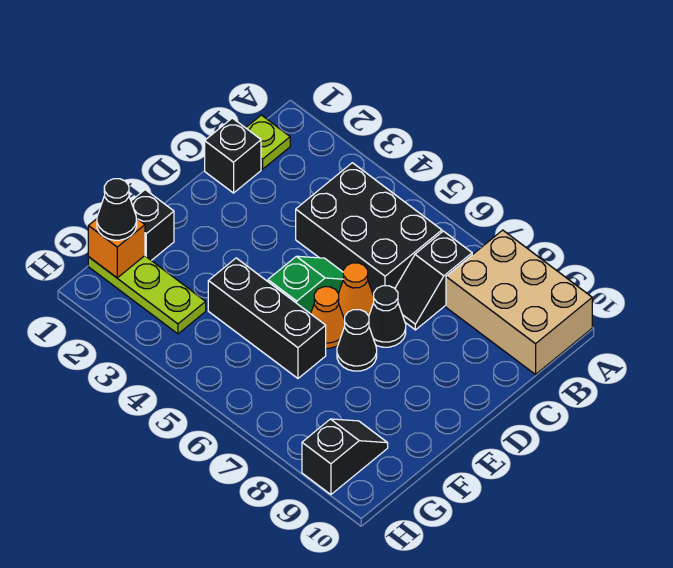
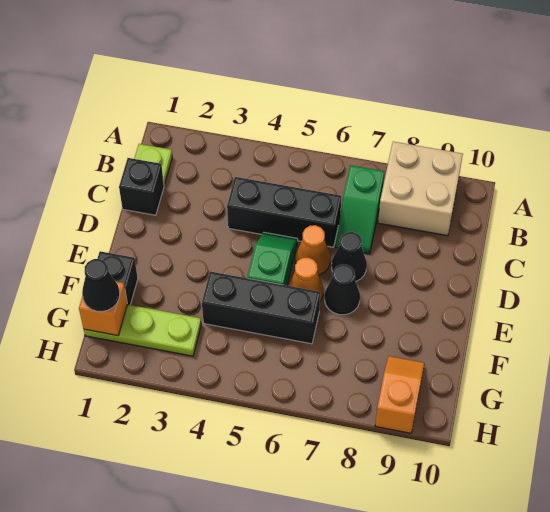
tan brick A8:B10 level 1 -> tan brick A8:B9 level 1
black brick B4:C6 level 1 -> black brick C4:C6 level 1
black slope B7:C7 level 1 top B -> green slope B7:C7 level 1 top B
black slope G9:H9 level 1 top H -> orange slope G9:H9 level 1 top H

